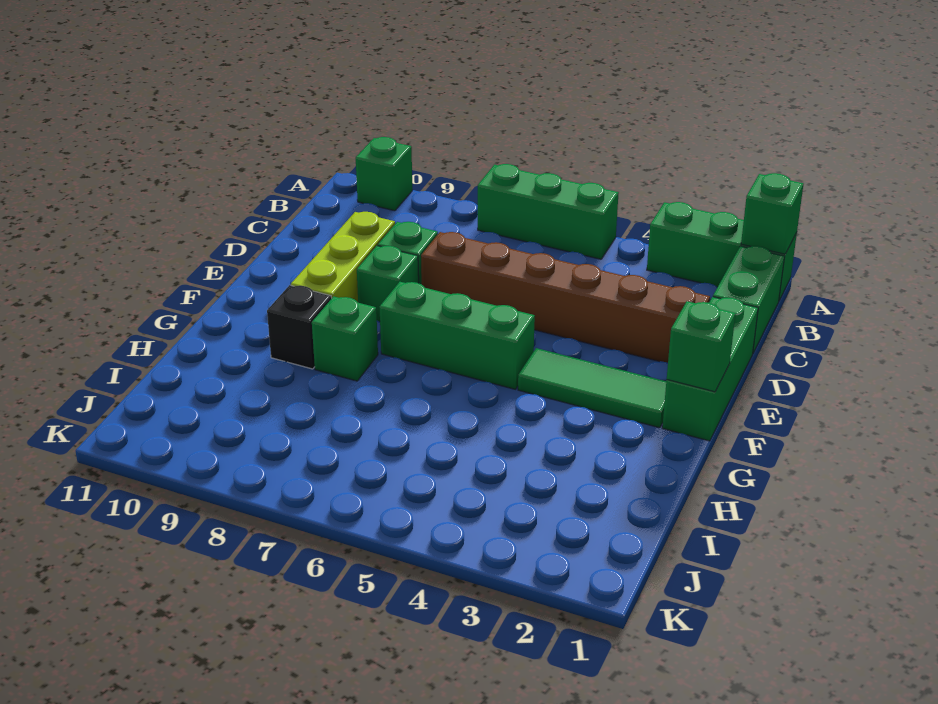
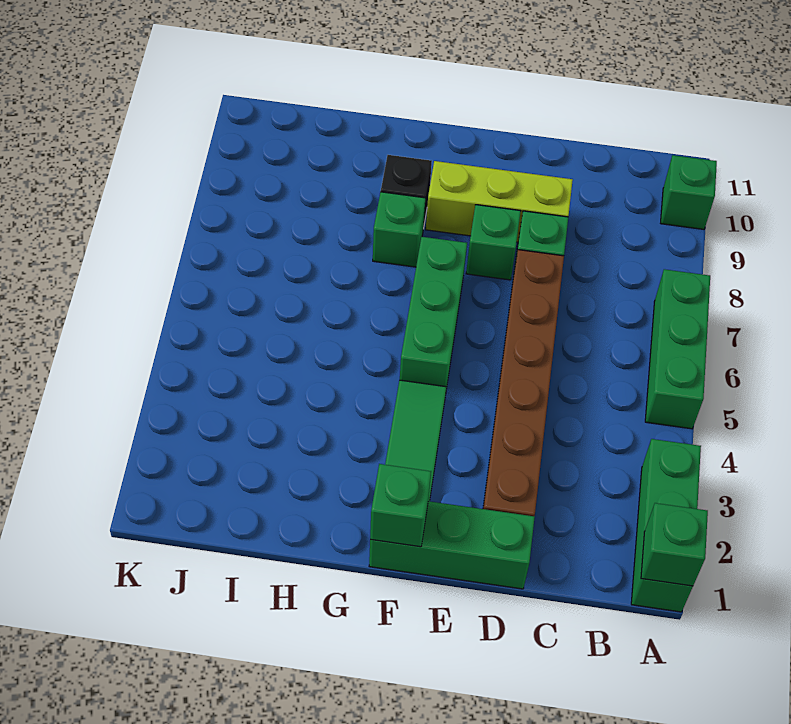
green brick B1:C1 level 1 -> none

